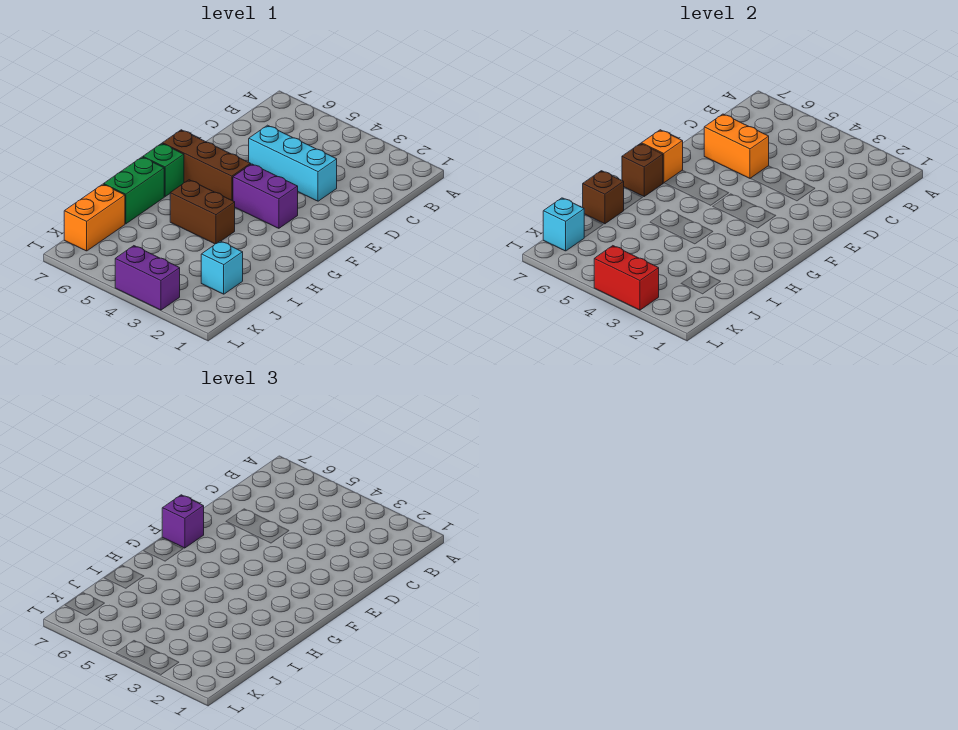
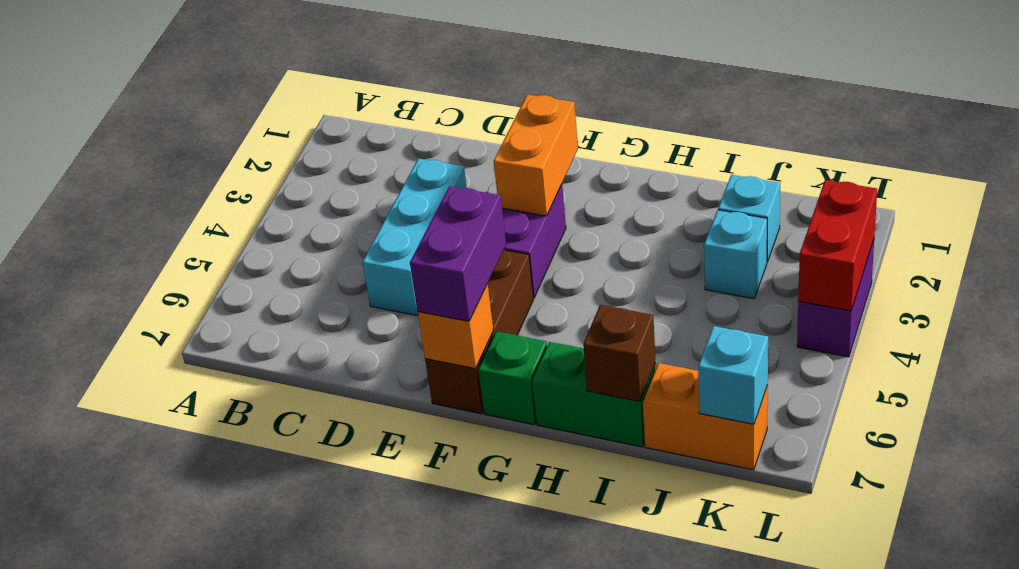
orange brick D5:D6 level 2 -> orange brick F2:F3 level 2
purple brick F7 level 3 -> purple brick F6:F7 level 3
brown brick G7 level 2 -> none
brown brick H4:H5 level 1 -> none
none -> cyan brick J3 level 1

